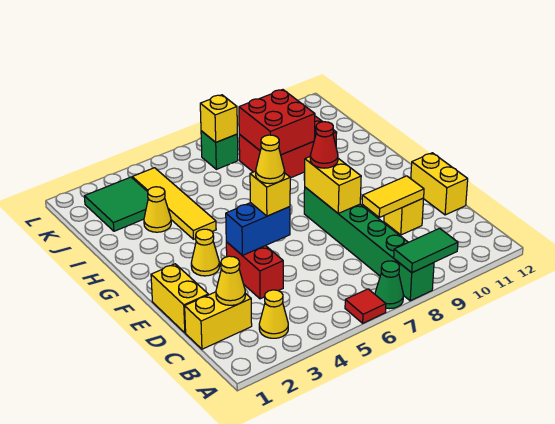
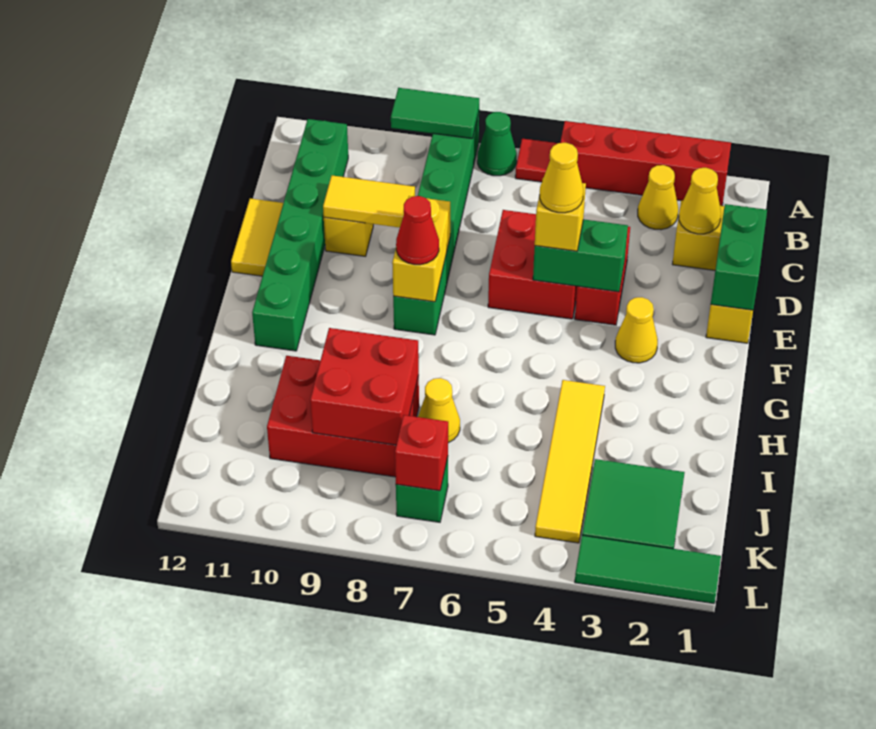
none -> red brick A2:A5 level 1
none -> green brick B11:G11 level 1
none -> green brick D1:E1 level 2
none -> red brick D5:E6 level 1
yellow brick D12:E12 level 1 -> yellow tile D12:E12 level 1
blue brick E4:E5 level 2 -> green brick E4:E5 level 2
yellow cone I3 level 1 -> yellow cone I7 level 1
yellow brick K7 level 2 -> red brick K7 level 2
none -> green tile L1:L3 level 1

